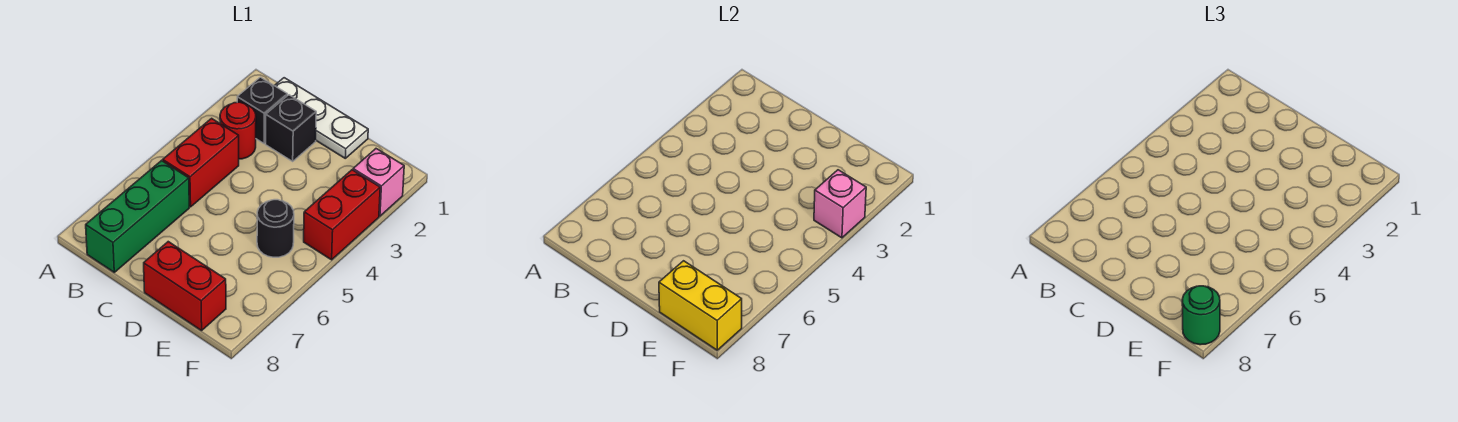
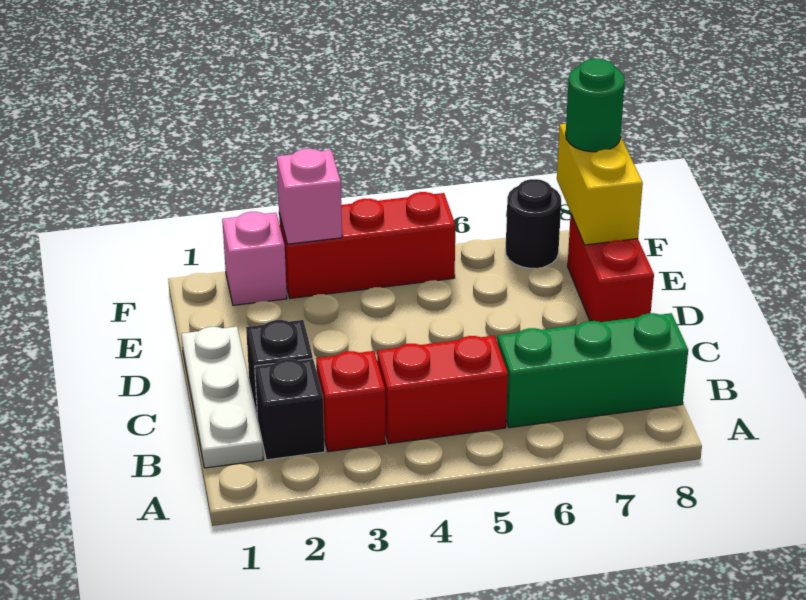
red round brick B3 level 1 -> red brick B3 level 1
black round brick E5 level 1 -> black round brick F7 level 1
red brick F3:F4 level 1 -> red brick F3:F5 level 1

